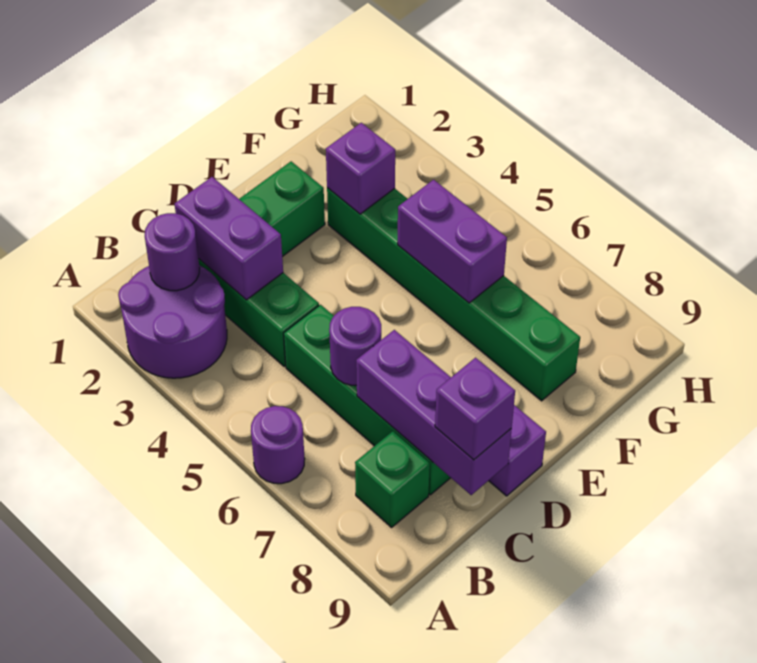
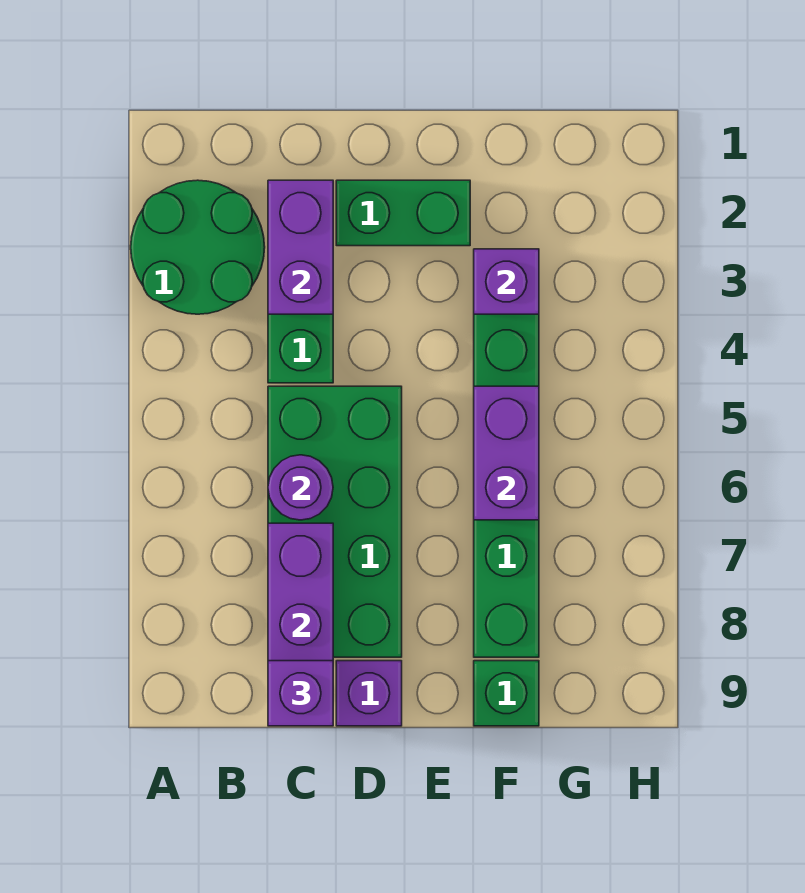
purple round brick A2:B3 level 1 -> green round brick A2:B3 level 1
purple round brick A6 level 1 -> none
purple round brick B2 level 2 -> none
green brick B8 level 1 -> green brick F9 level 1
green brick C5:C8 level 1 -> green brick C5:D8 level 1

